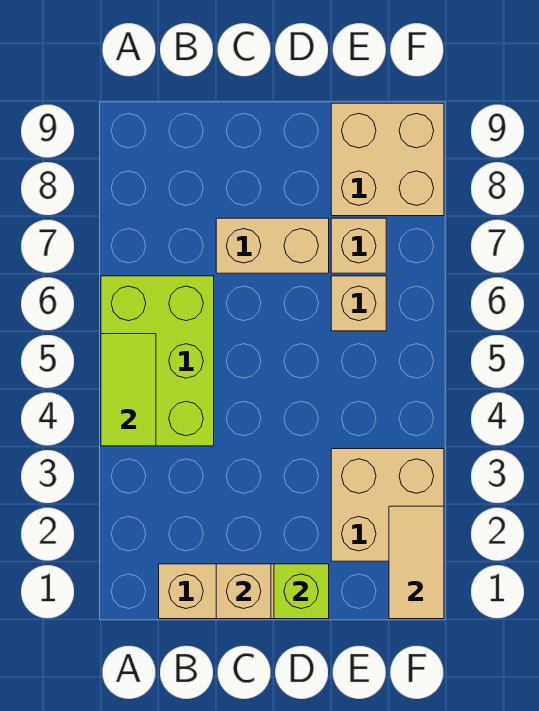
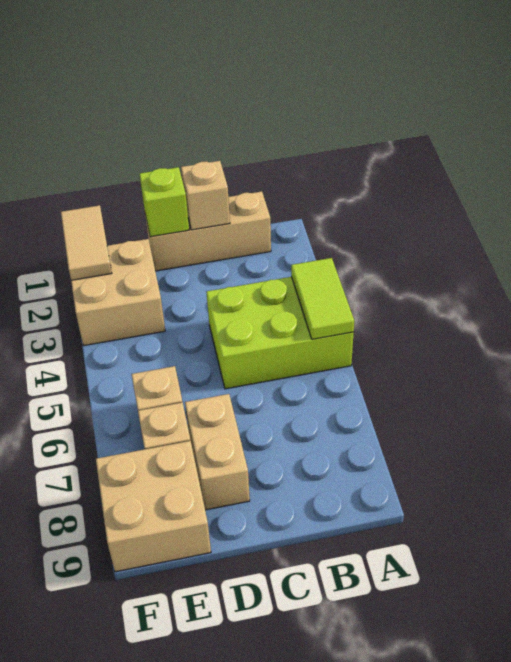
lime brick A4:B6 level 1 -> lime brick A4:C5 level 1
tan brick C7:D7 level 1 -> tan brick D7:D8 level 1

